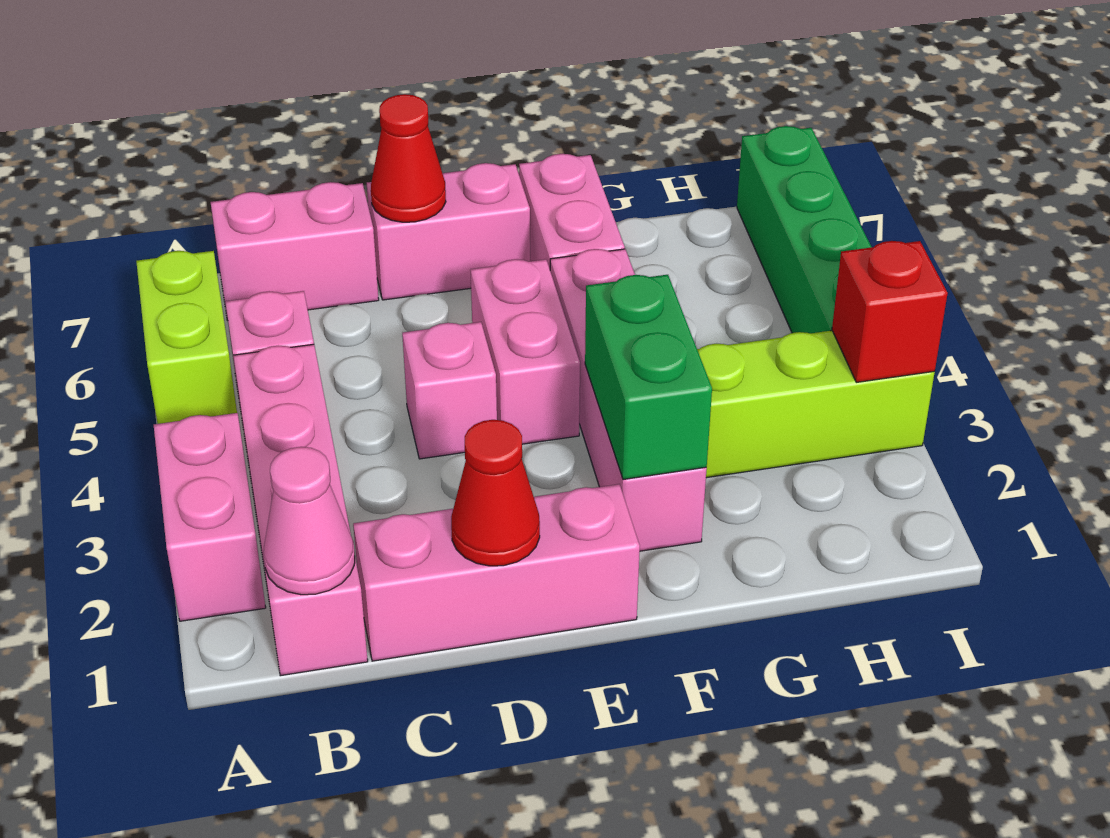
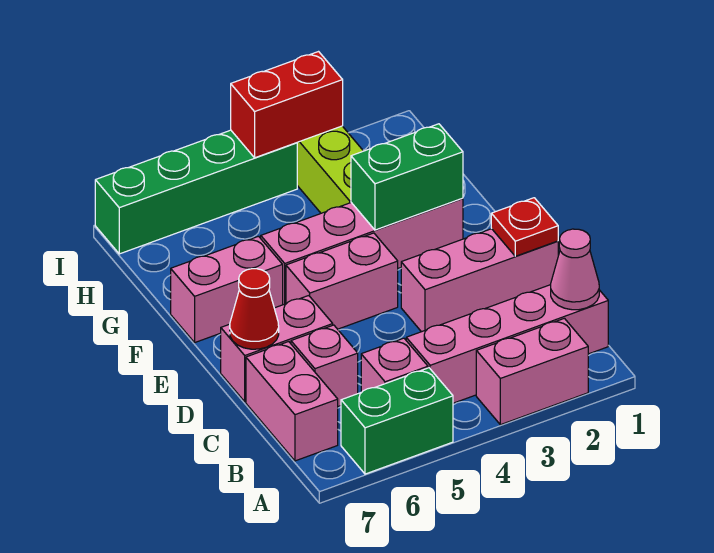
lime brick A5:A6 level 1 -> green brick A5:A6 level 1
pink brick C1:E1 level 1 -> pink brick D1:D3 level 1
red cone D1 level 2 -> red plate D1 level 2
pink brick D4 level 1 -> pink brick C6 level 1
pink brick D7:E7 level 1 -> pink brick D6:D7 level 1
red brick I3 level 2 -> red brick I3:I4 level 2

